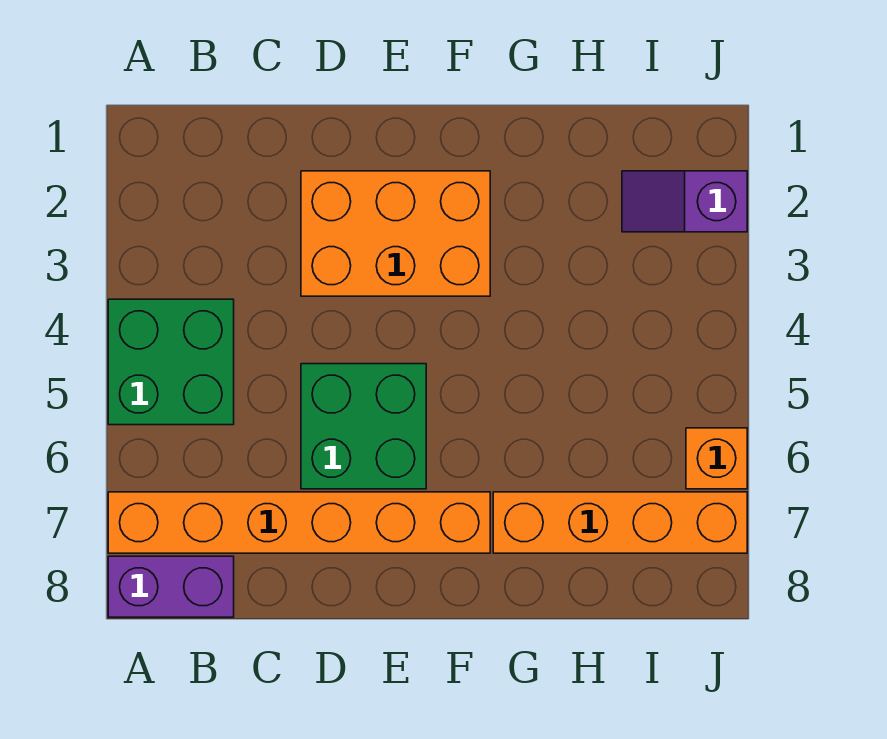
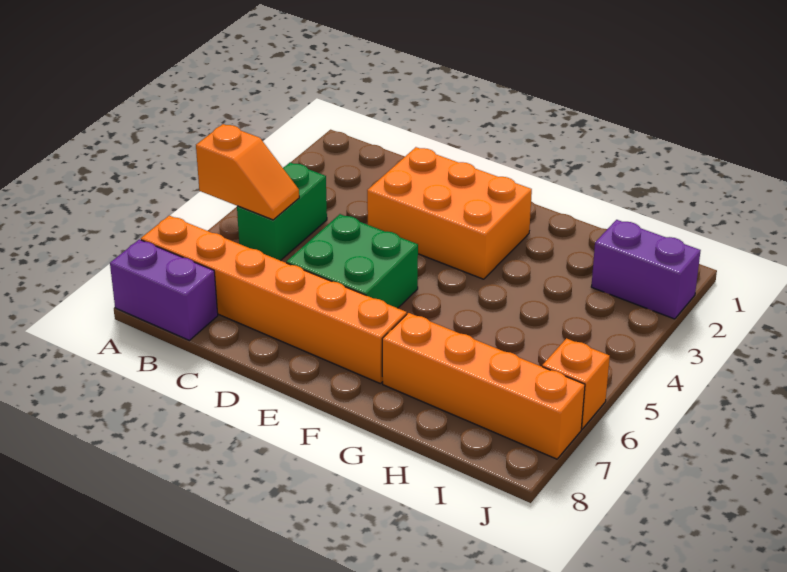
green brick A4:B5 level 1 -> green brick B4:B5 level 1
none -> orange slope A5:B5 level 2 top A
purple slope I2:J2 level 1 top J -> purple brick I2:J2 level 1

